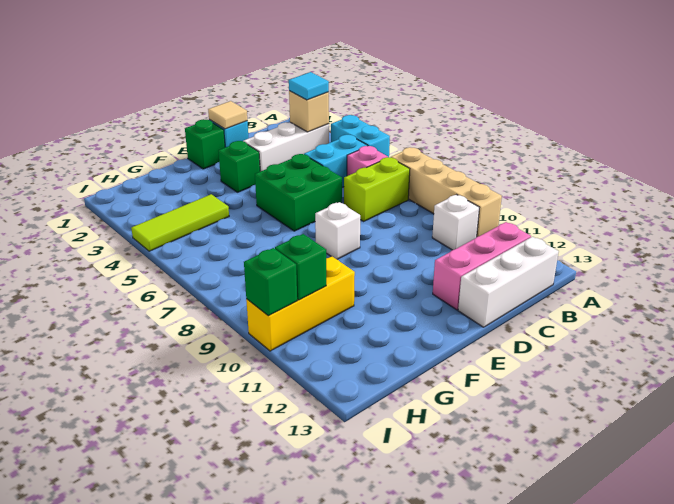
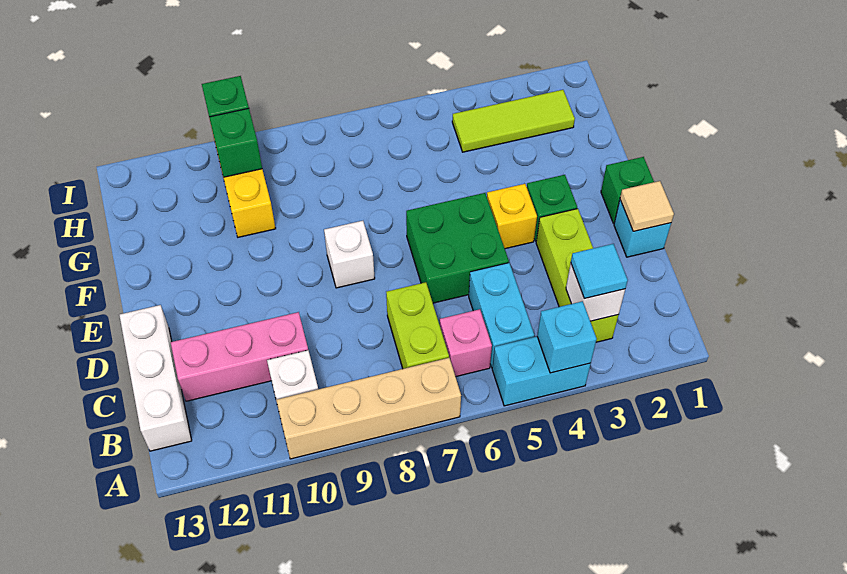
none -> cyan brick A4 level 2
white brick B3:D3 level 1 -> lime brick B3:D3 level 1
tan brick B3 level 2 -> white brick B3 level 2
pink brick B12:D12 level 1 -> pink brick C10:C12 level 1
none -> yellow brick E4 level 1
lime tile G4:I4 level 1 -> lime tile H2:H4 level 1

